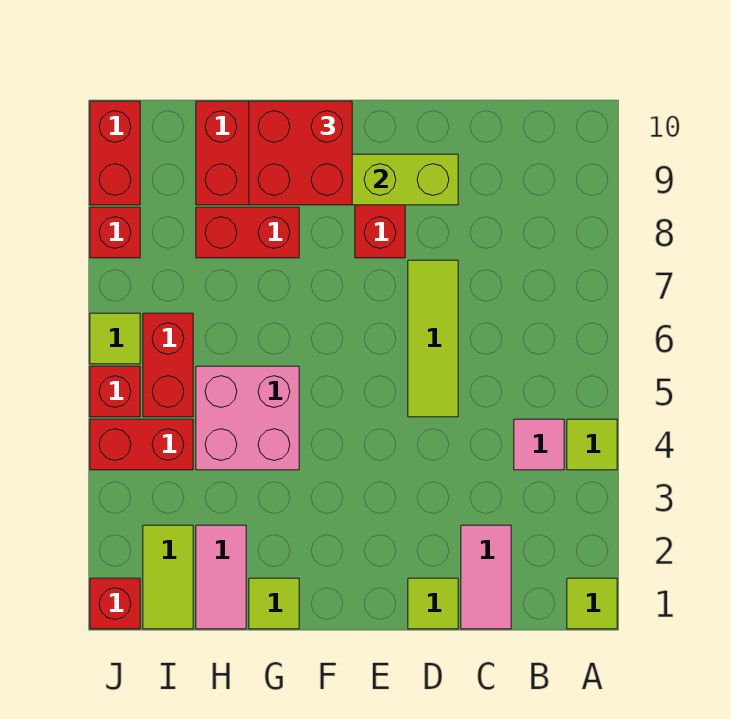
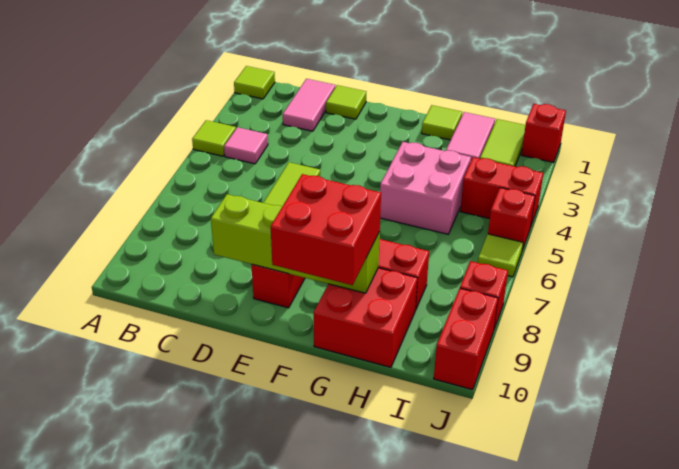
red brick I5:I6 level 1 -> none

